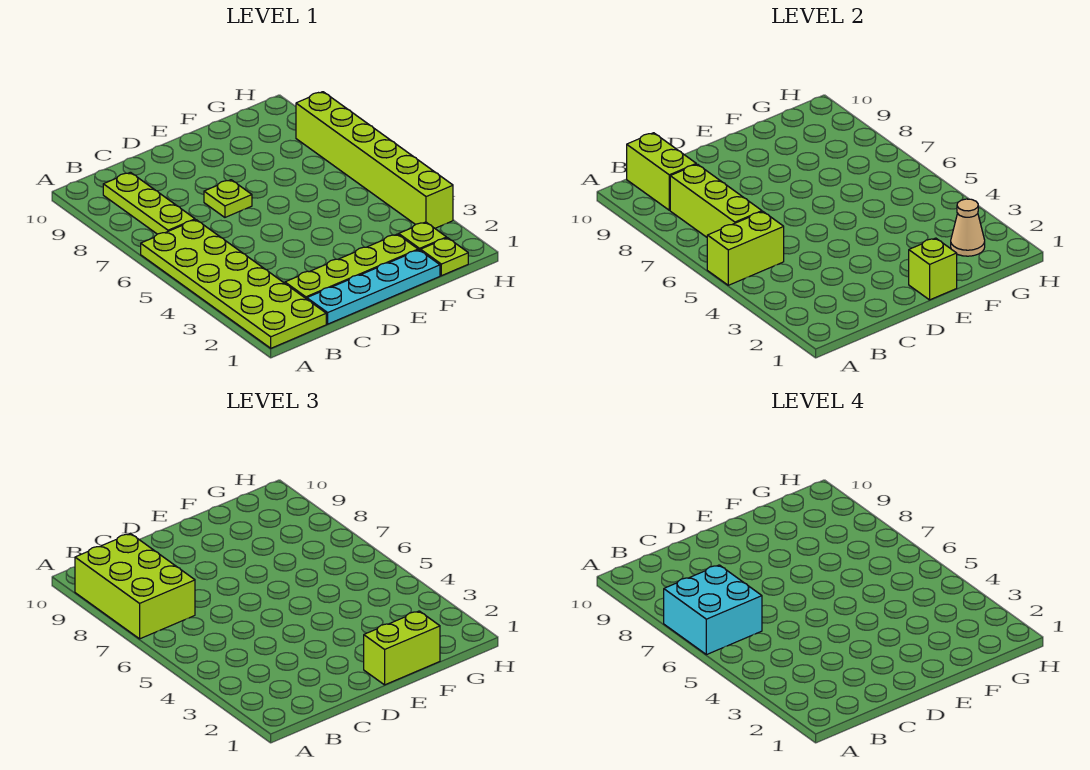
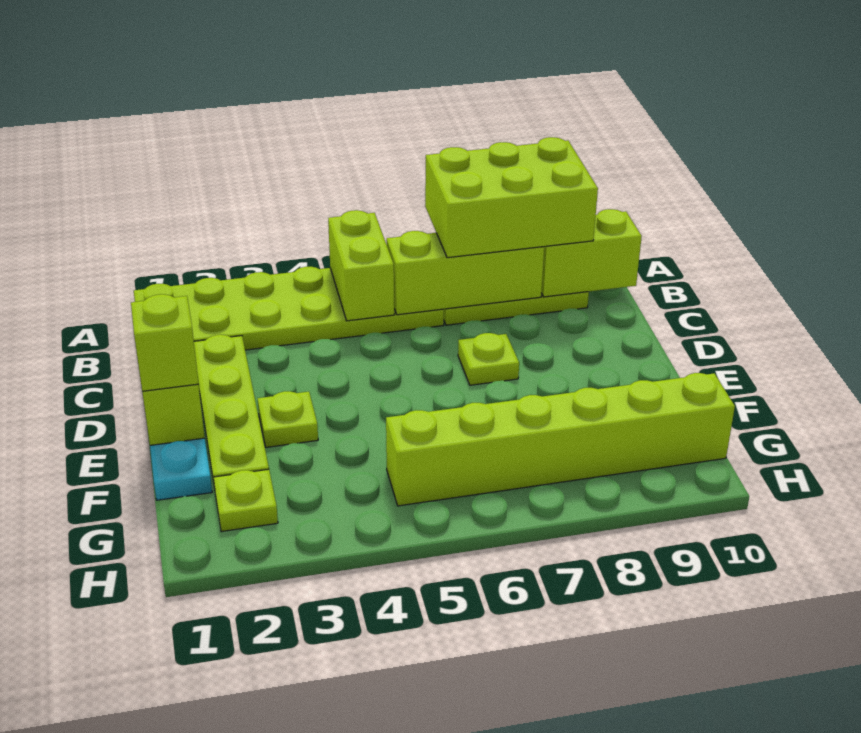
cyan brick A6:B7 level 4 -> none
lime brick E1:F1 level 3 -> lime brick E1 level 3
lime plate G1 level 1 -> lime plate E3 level 1
tan cone G2 level 2 -> none
lime brick H3:H8 level 1 -> lime brick G5:G10 level 1

